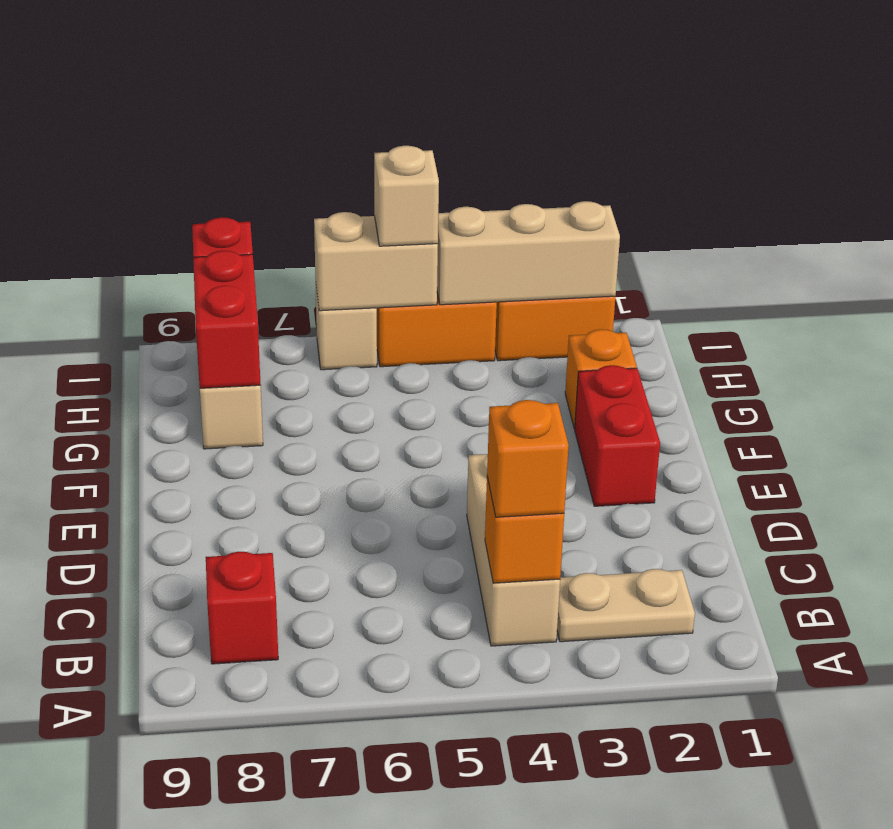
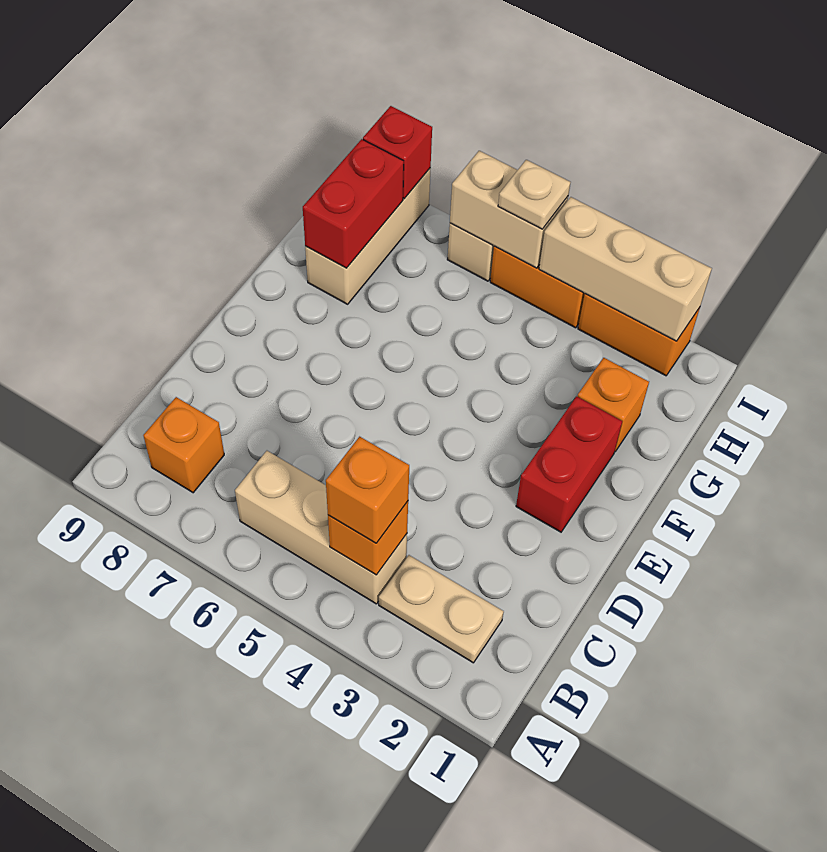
tan brick B4:D4 level 1 -> tan brick B4:B6 level 1
red brick B8 level 1 -> orange brick B8 level 1
tan brick I5 level 3 -> tan plate I5 level 3

